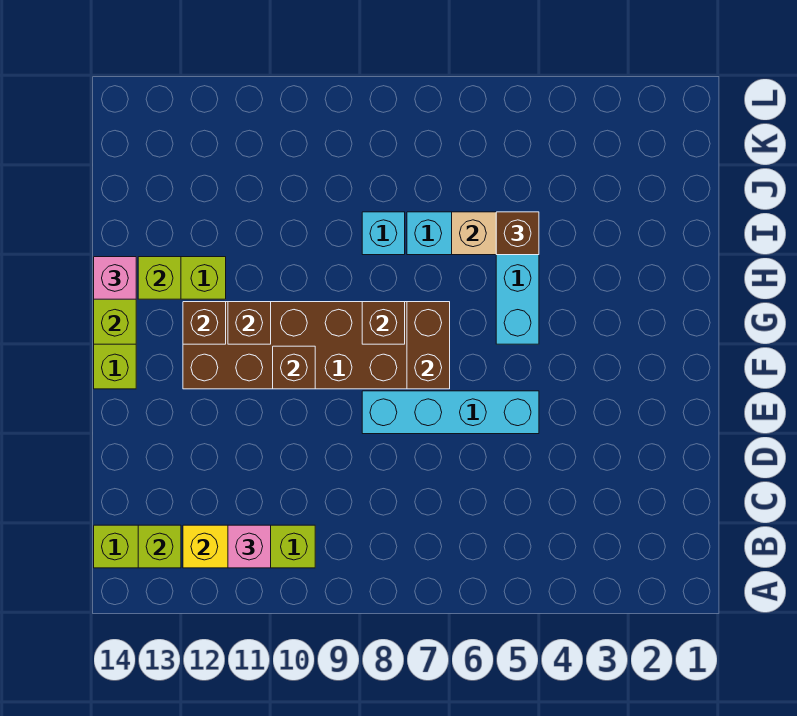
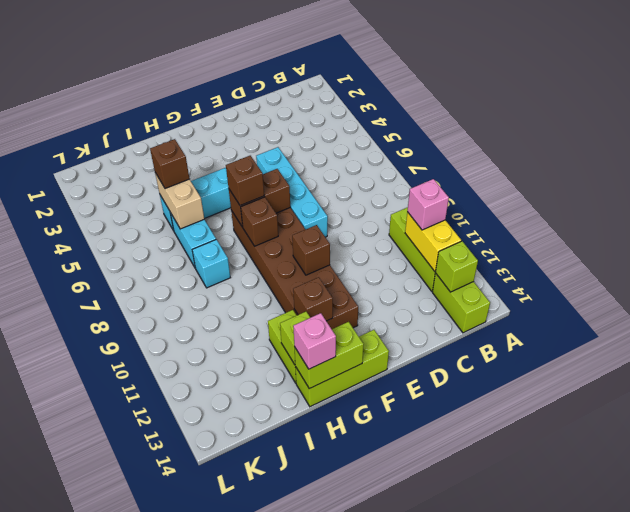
brown brick G11 level 2 -> brown brick G7 level 3

